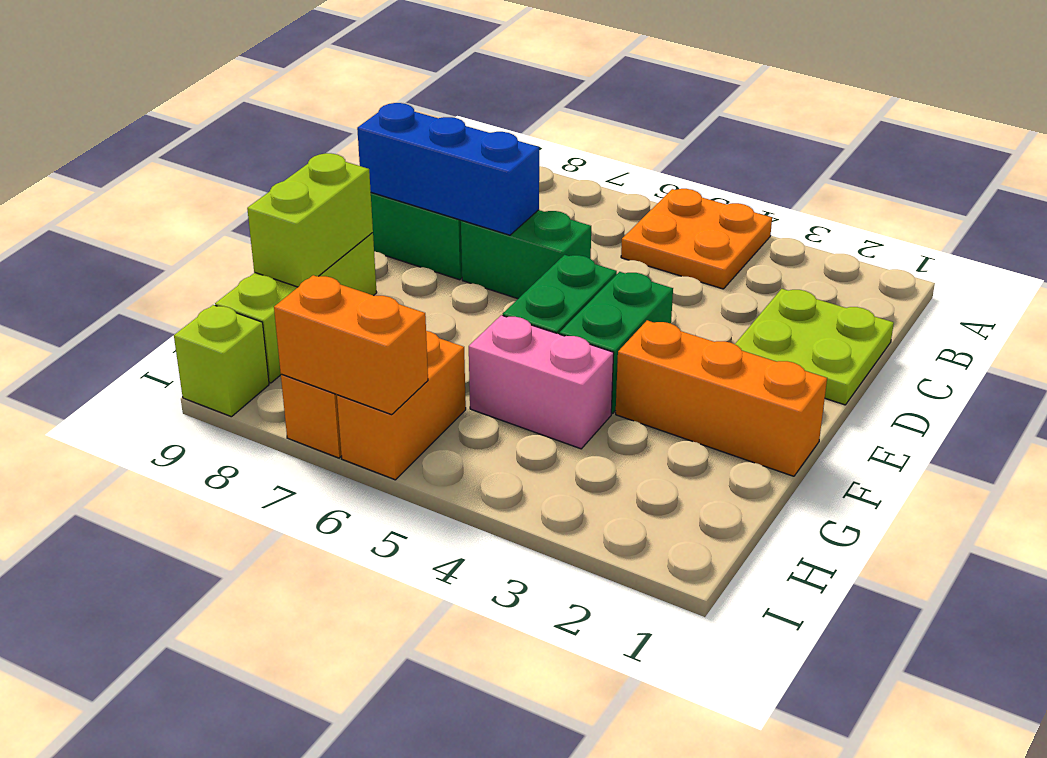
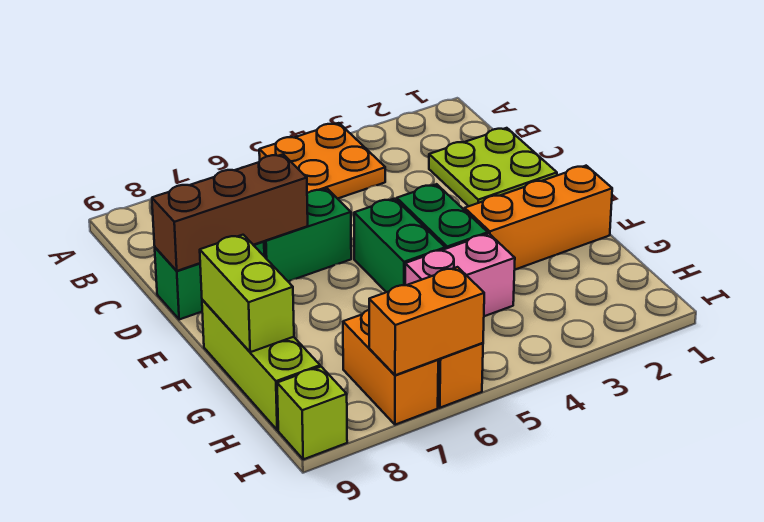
blue brick D7:D9 level 2 -> brown brick D7:D9 level 2

